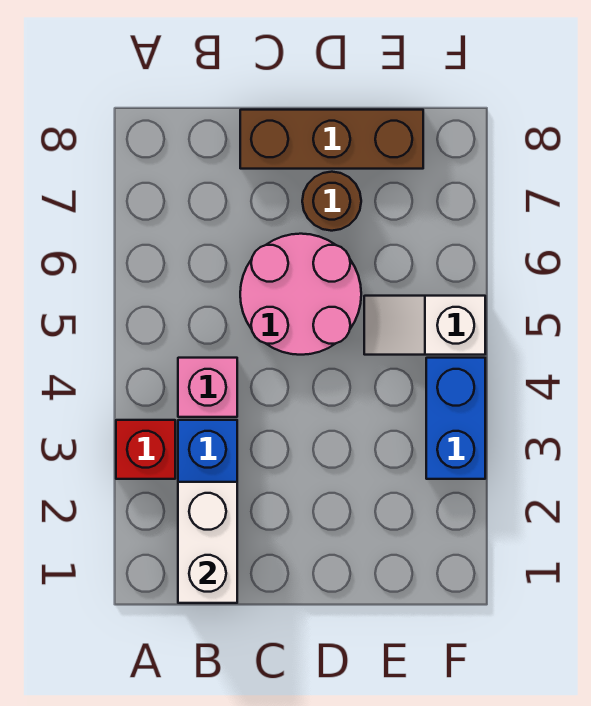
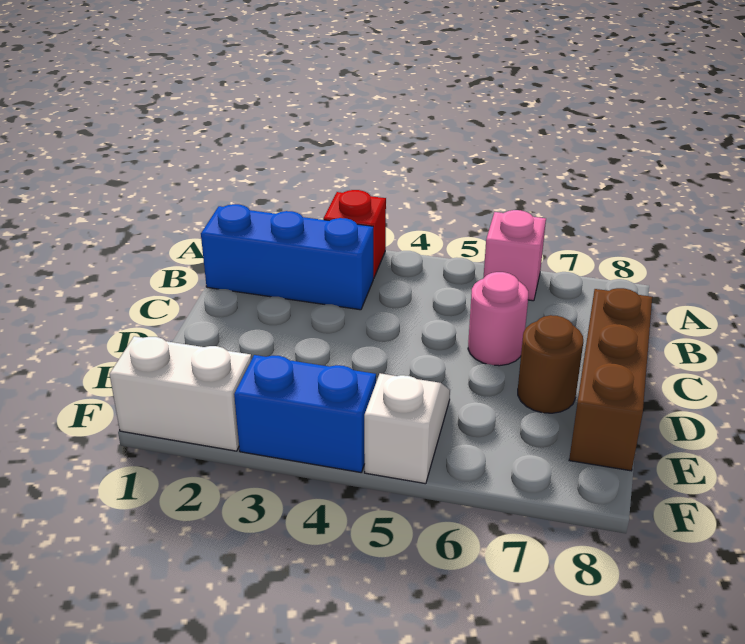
white brick B1:B2 level 2 -> white brick F1:F2 level 1
pink brick B4 level 1 -> pink brick A6 level 1
pink round brick C5:D6 level 1 -> pink round brick C6 level 1

